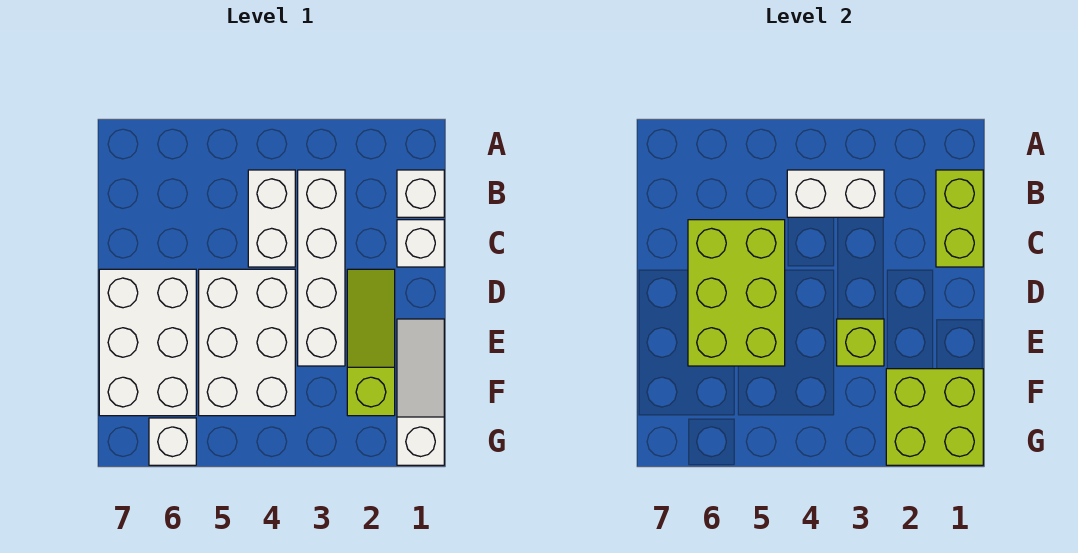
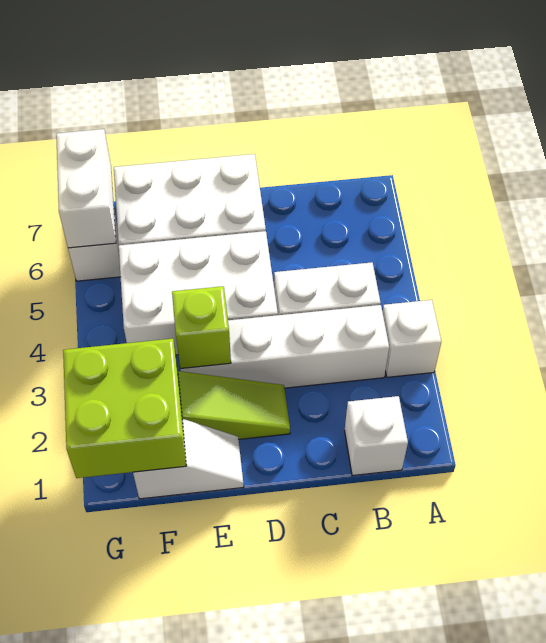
lime brick B1:C1 level 2 -> none
white brick B3:B4 level 2 -> white brick G6:G7 level 2
white brick C1 level 1 -> white brick A3 level 1
lime brick C5:E6 level 2 -> none
white slope E1:G1 level 1 top G -> white slope E1:F1 level 1 top F

